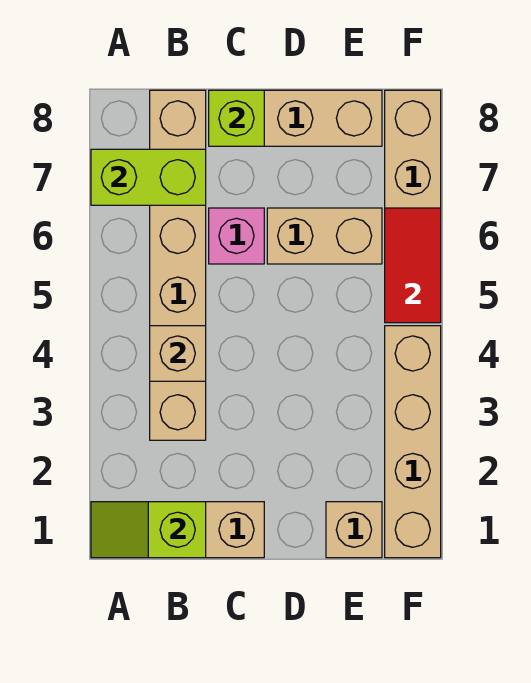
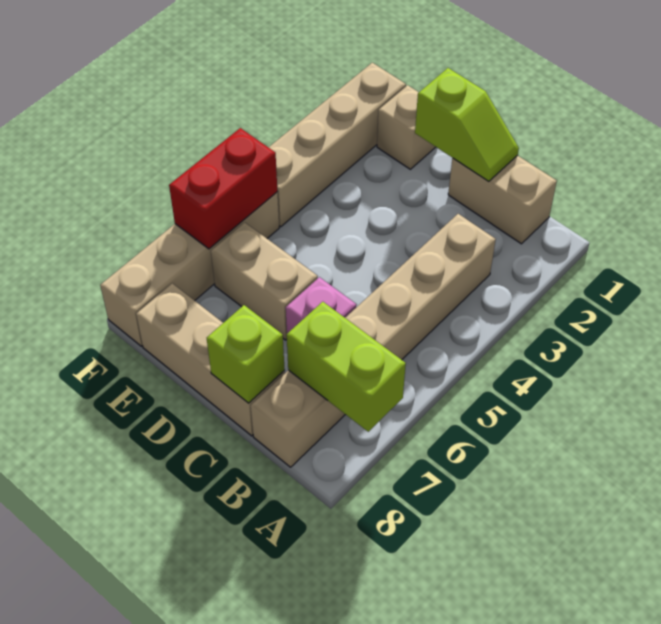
lime slope A1:B1 level 2 top B -> lime slope C1:D1 level 2 top D
tan brick B4 level 2 -> none
red tile F5:F6 level 2 -> red brick F5:F6 level 2

